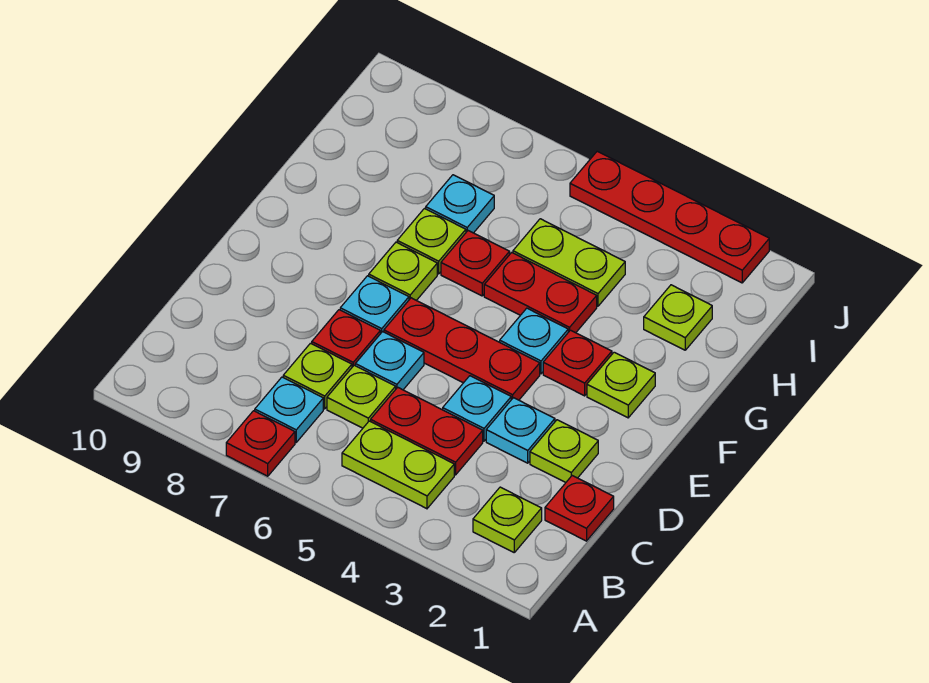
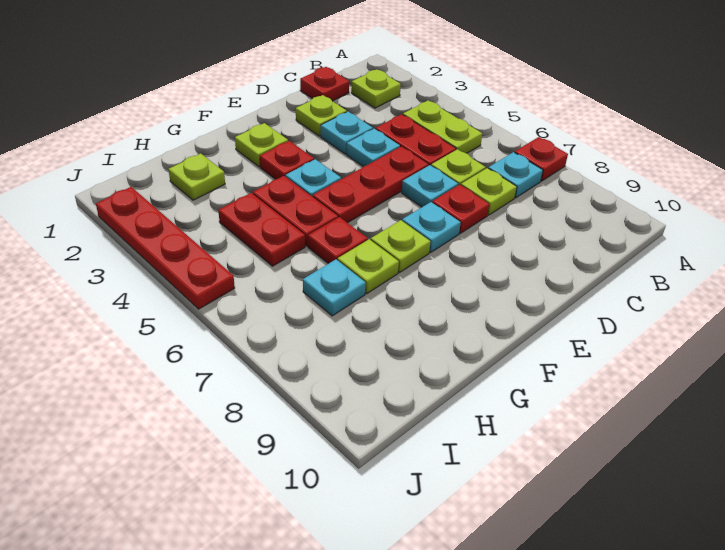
red plate E4:E6 level 1 -> red plate D5:F5 level 1
lime plate H4:H5 level 1 -> red plate H4:H5 level 1

